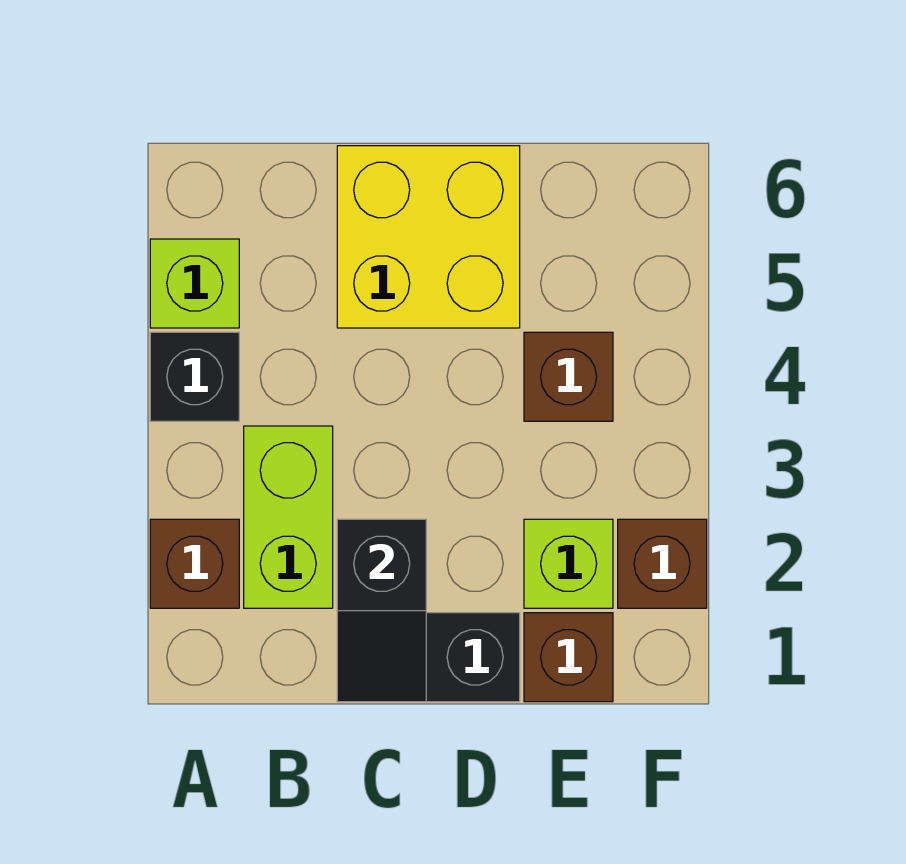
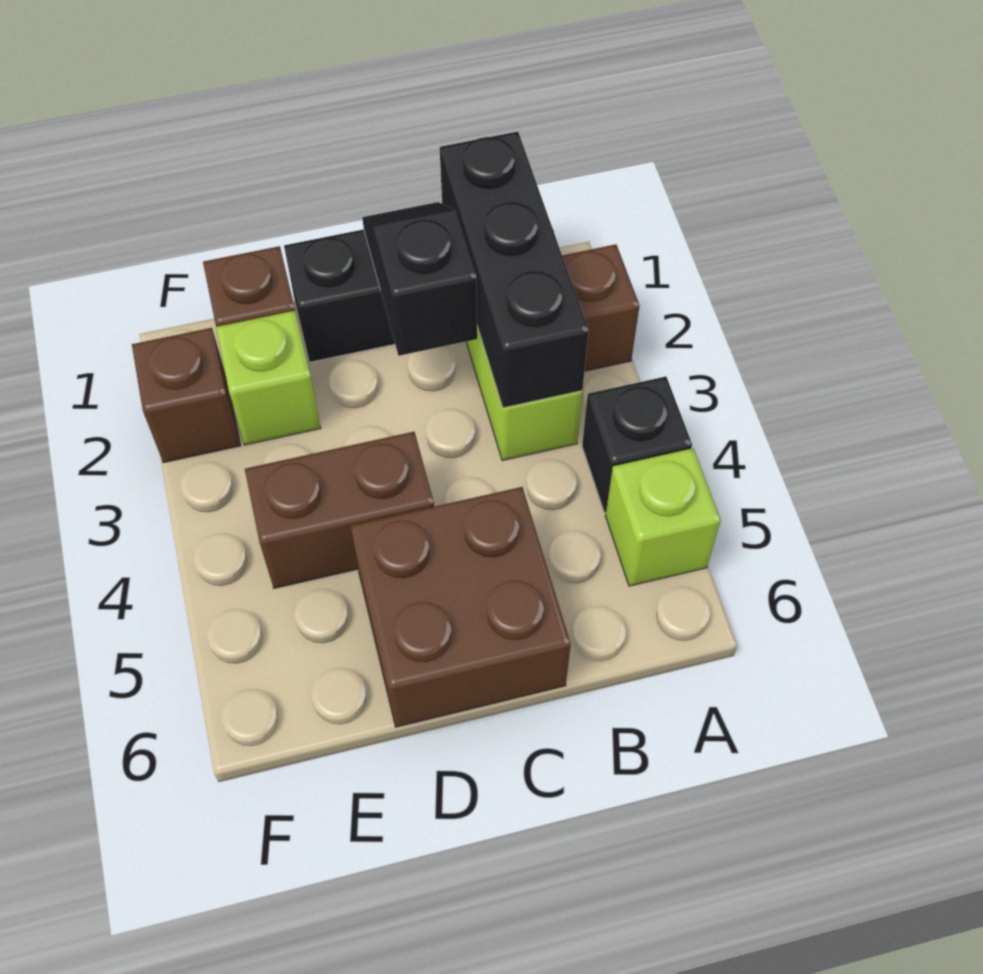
none -> black brick B1:B3 level 2
yellow brick C5:D6 level 1 -> brown brick C5:D6 level 1
brown brick E4 level 1 -> brown brick D4:E4 level 1

